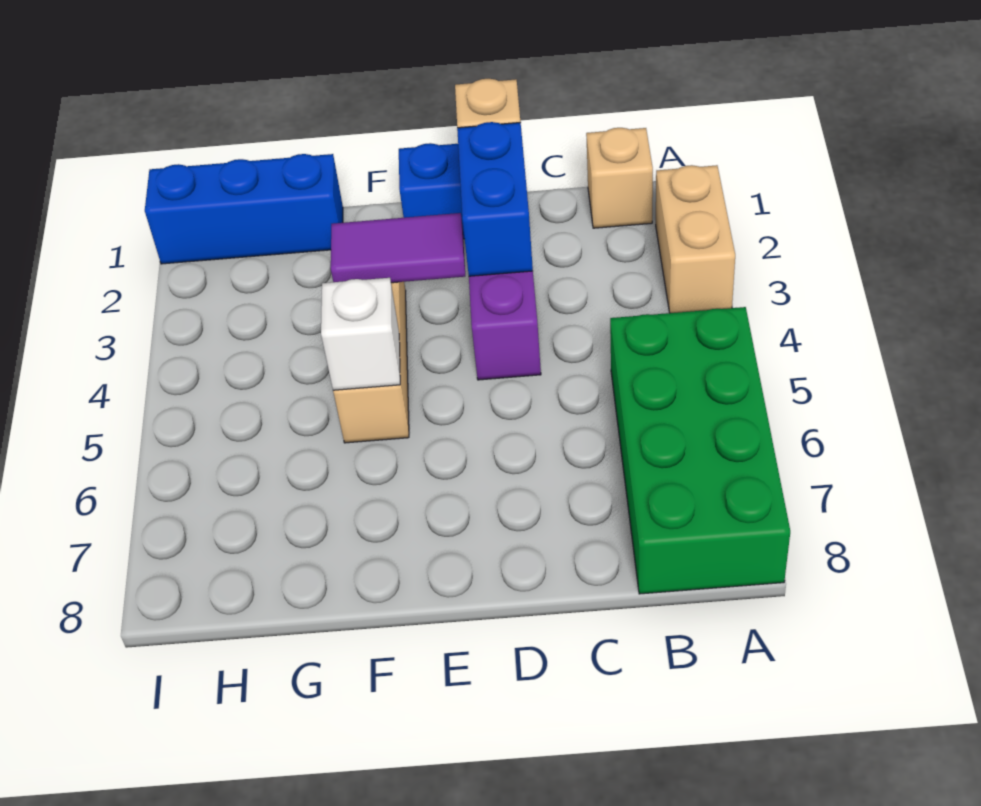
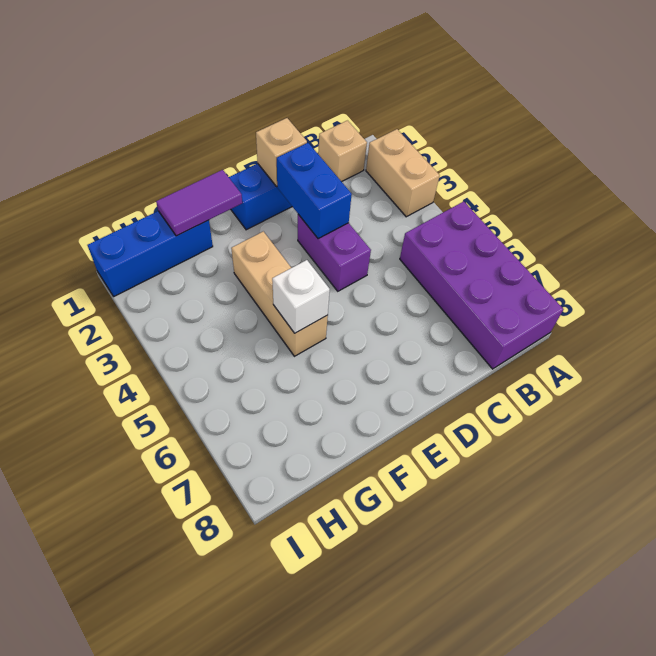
green brick A5:B8 level 1 -> purple brick A5:B8 level 1
purple tile E3:F3 level 2 -> purple tile F1:G1 level 2

